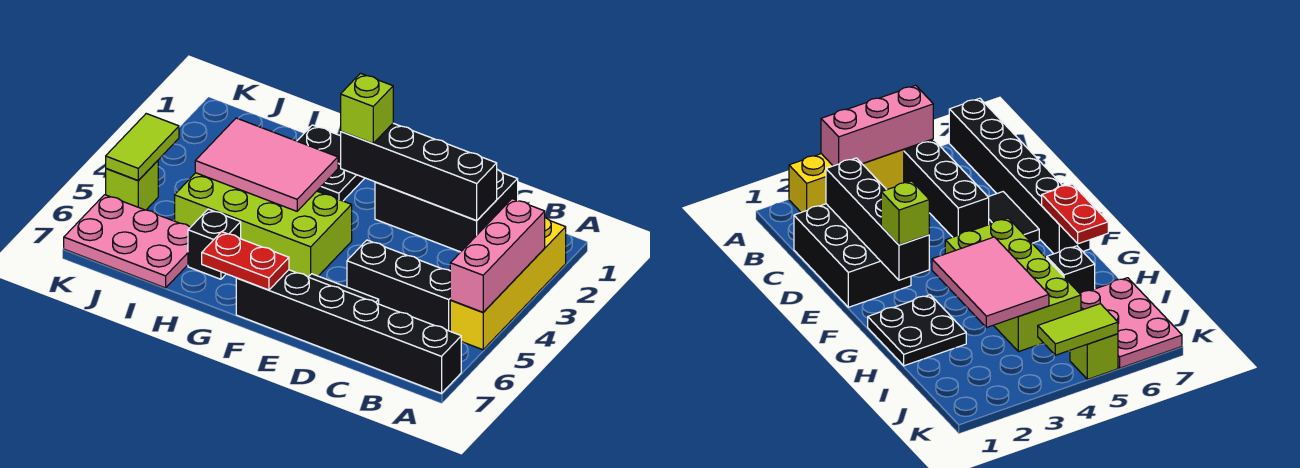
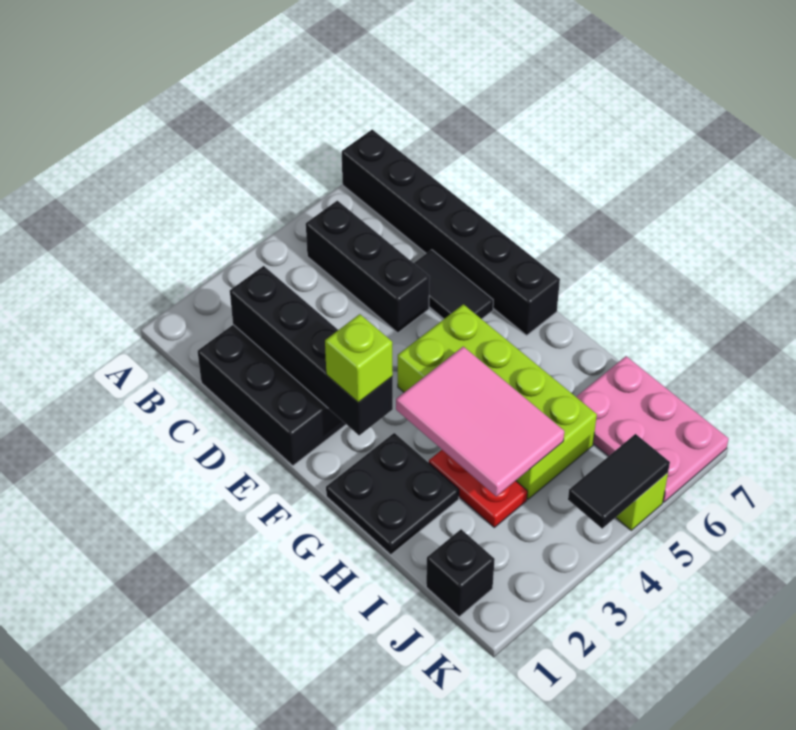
yellow brick A2:A5 level 1 -> none
pink brick A3:A5 level 2 -> none
red plate F7:G7 level 2 -> red plate H3:I3 level 1
black brick H6 level 1 -> black brick J1 level 1
lime tile K4:K5 level 2 -> black tile K4:K5 level 2

